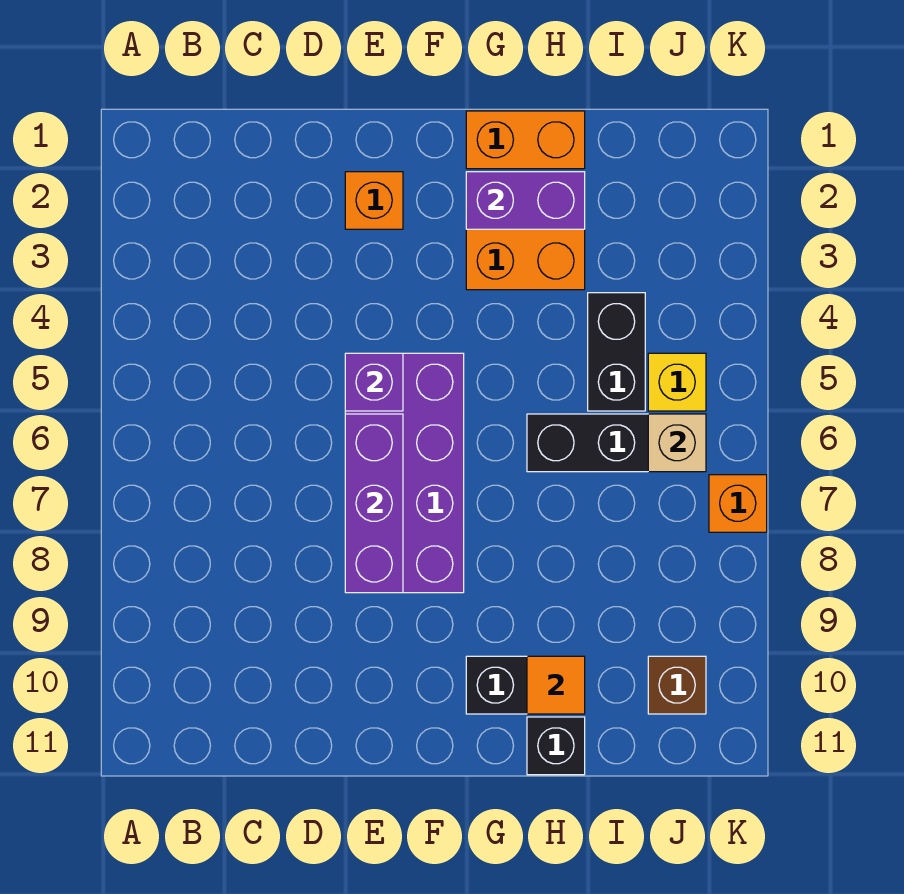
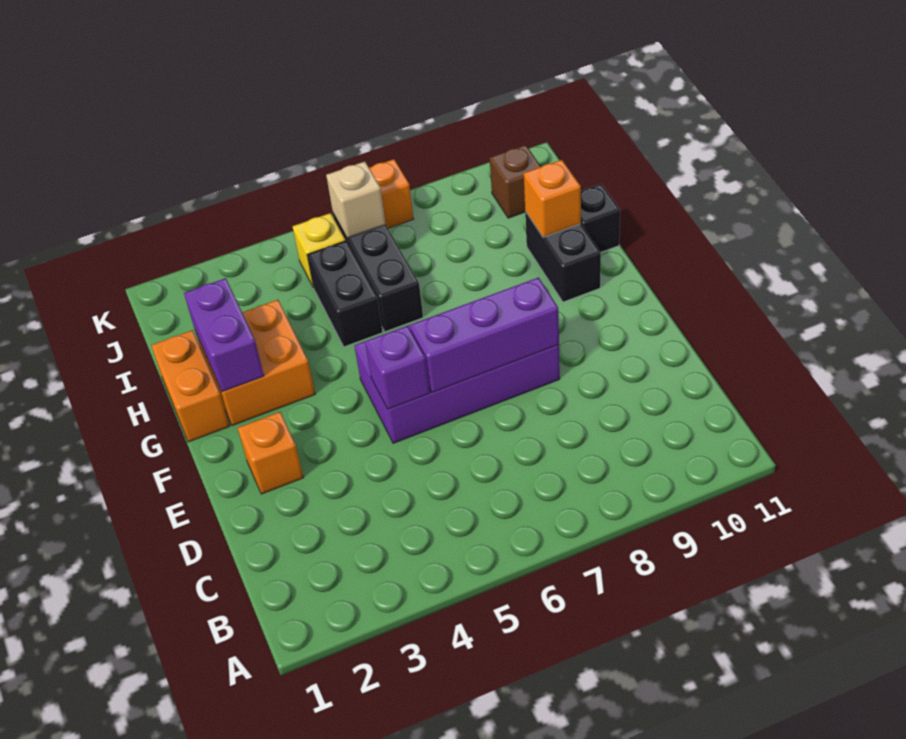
orange tile H10 level 2 -> orange brick H10 level 2
black brick I4:I5 level 1 -> black brick H5:I5 level 1

